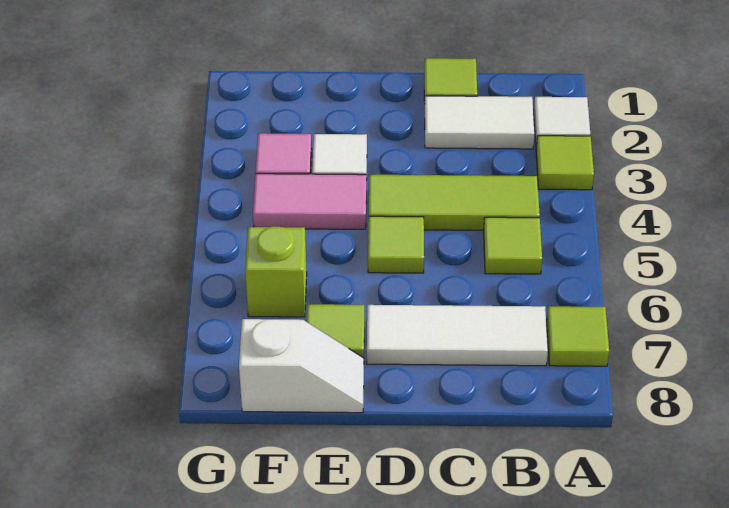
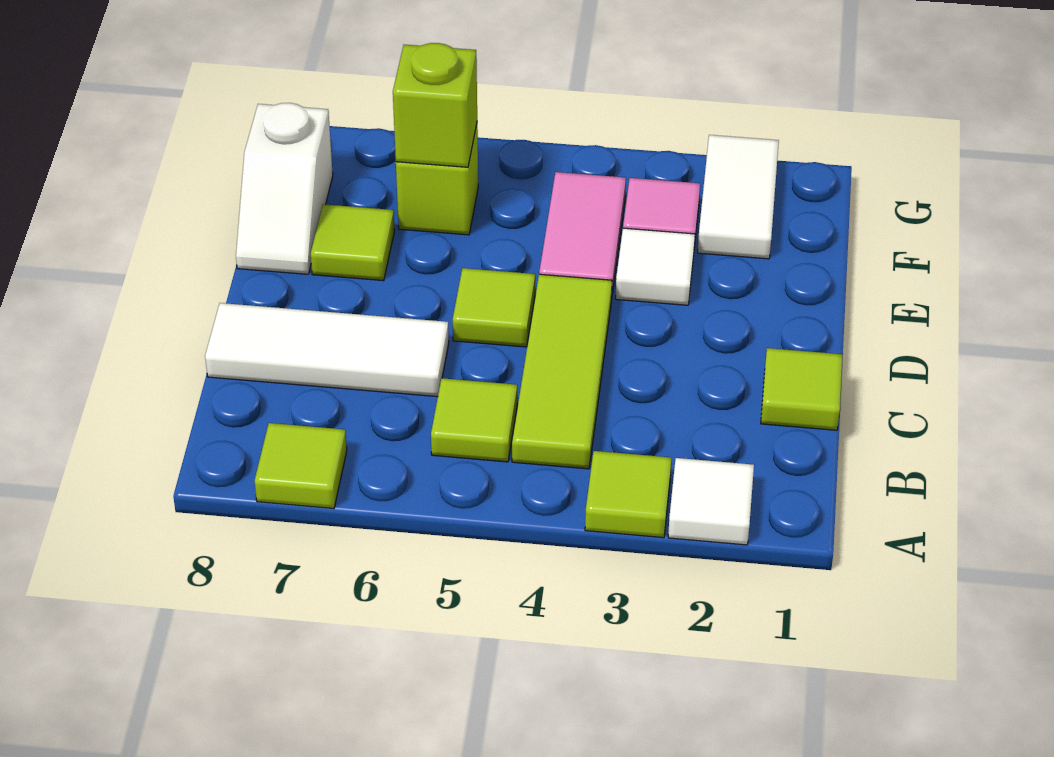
white tile B2:C2 level 1 -> white tile F2:G2 level 1
white tile B7:D7 level 1 -> white tile C6:C8 level 1
none -> lime brick F6 level 2

